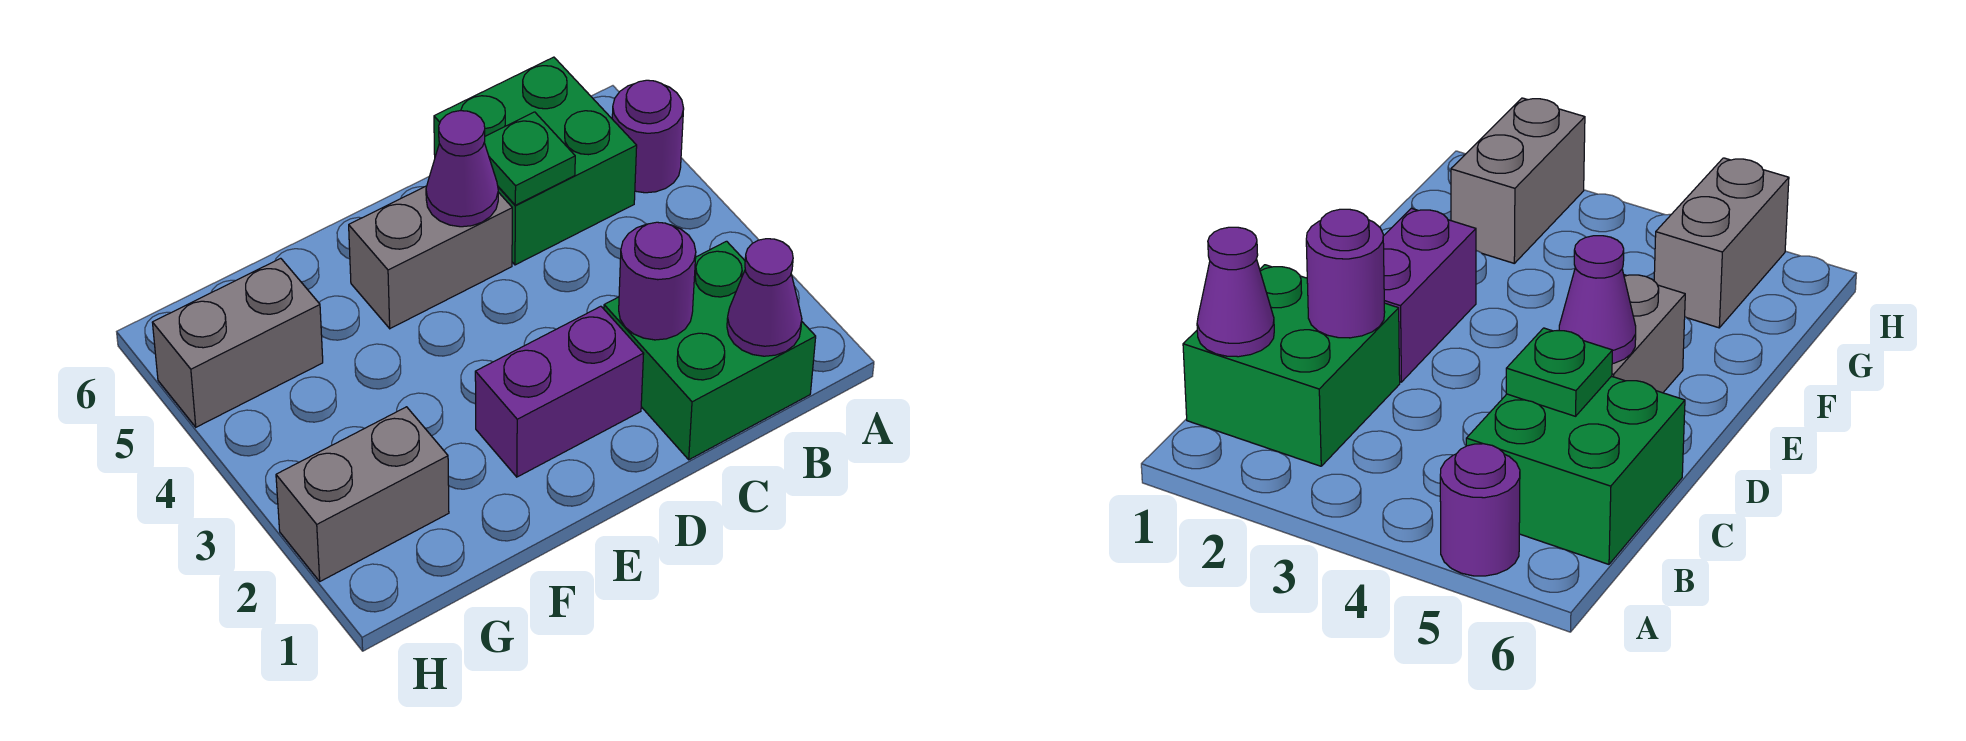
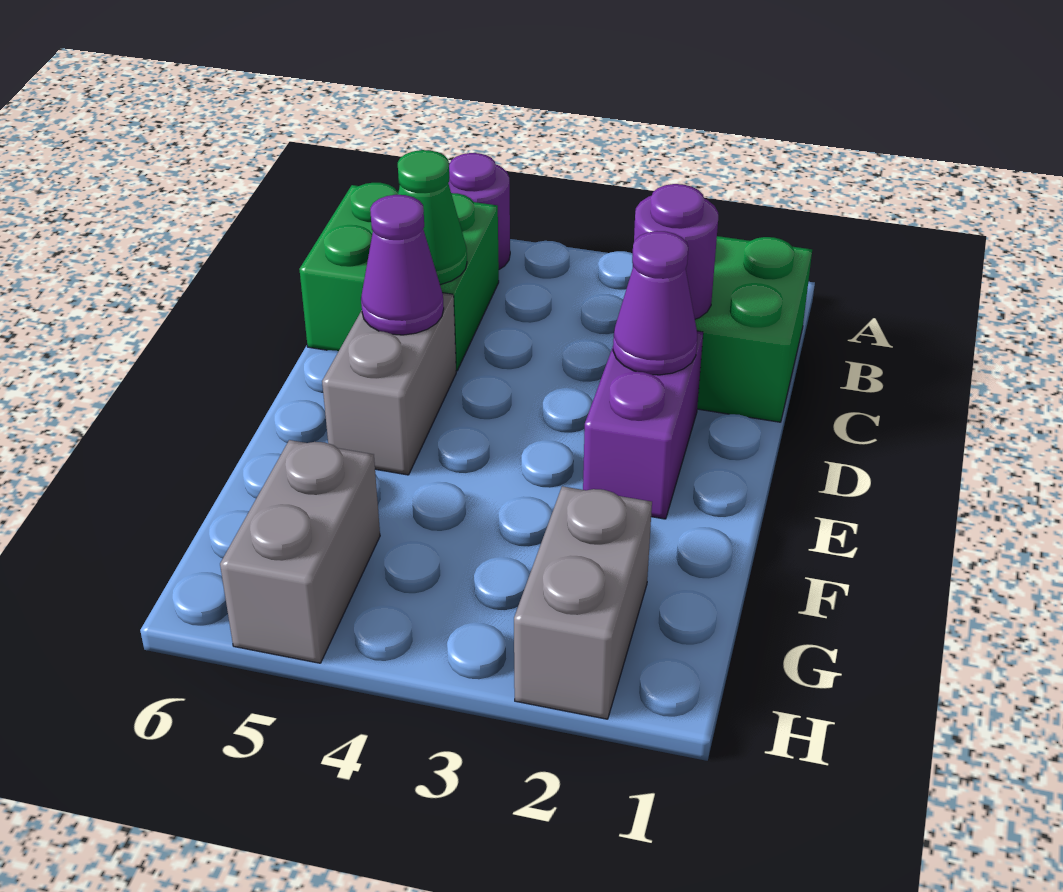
purple cone B1 level 2 -> purple cone D2 level 2
green plate C5 level 2 -> green cone C5 level 2

